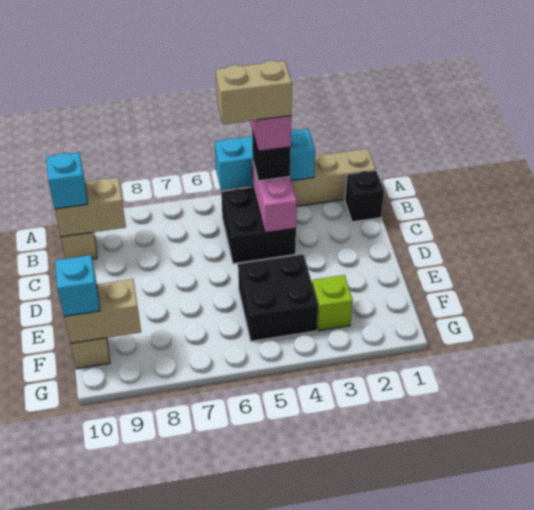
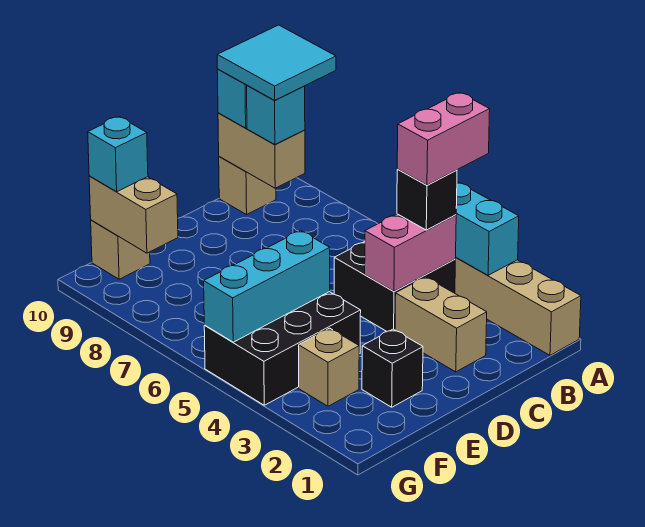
none -> cyan tile A9:B10 level 4
black brick B1 level 1 -> black brick E2 level 1
tan brick B4:B5 level 5 -> tan brick C2:C3 level 1
none -> cyan brick B9 level 3
black brick E4:F5 level 1 -> black brick E4:G5 level 1
none -> cyan brick E5:G5 level 2
lime brick F3 level 1 -> tan brick F3 level 1

